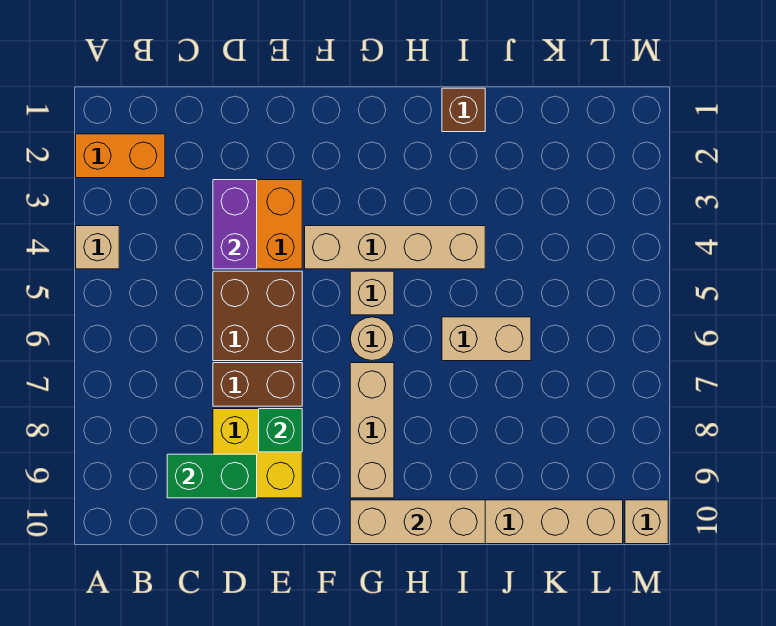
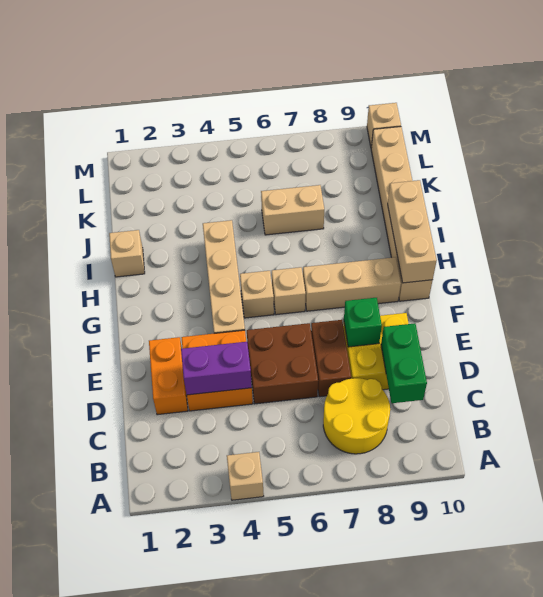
orange brick A2:B2 level 1 -> orange brick D2:E2 level 1
none -> yellow round brick B7:C8 level 1
tan round brick G6 level 1 -> tan brick G6 level 1
brown brick I1 level 1 -> tan brick I1 level 1
tan brick I6:J6 level 1 -> tan brick J6:J7 level 1

